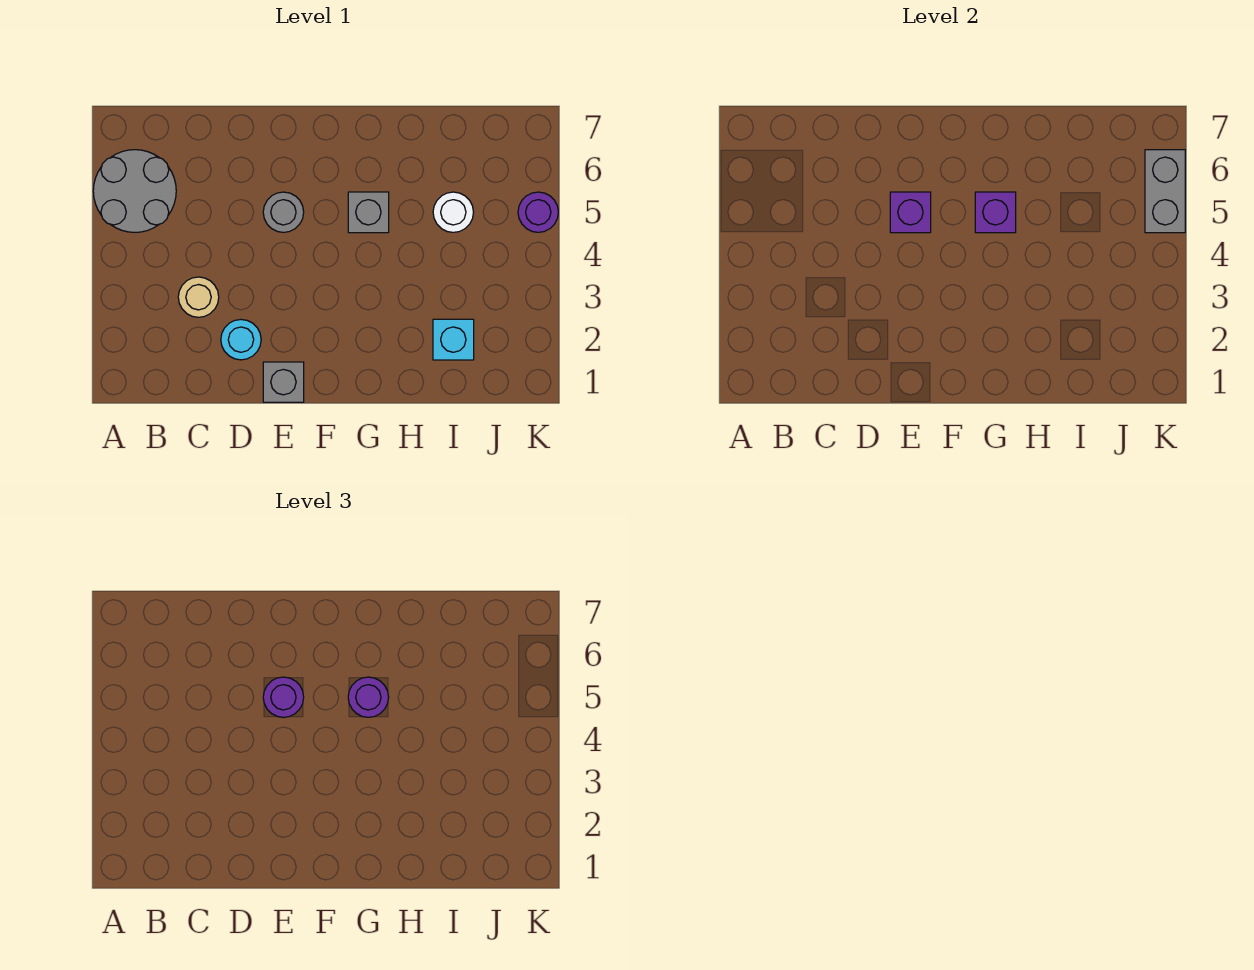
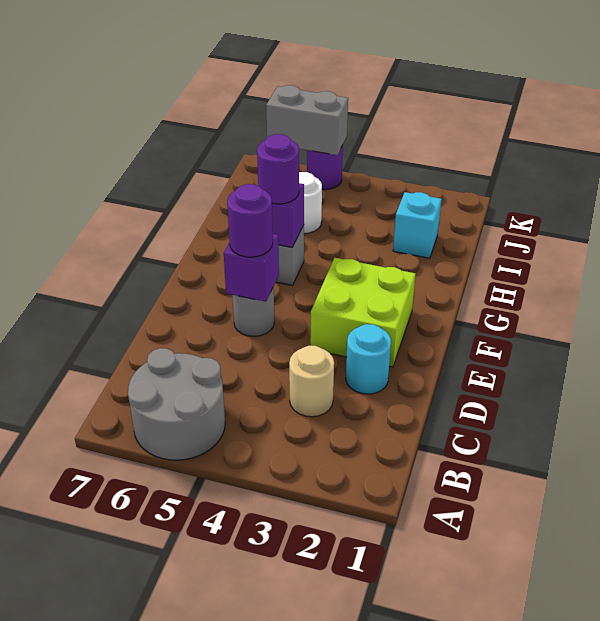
grey brick E1 level 1 -> none
none -> lime brick E2:F3 level 1

